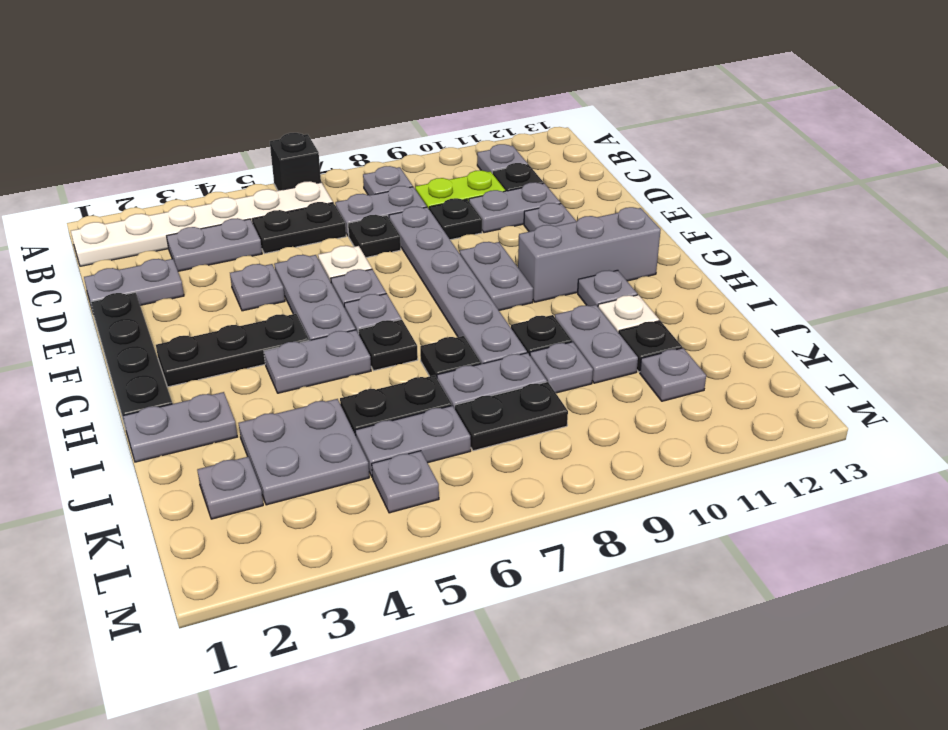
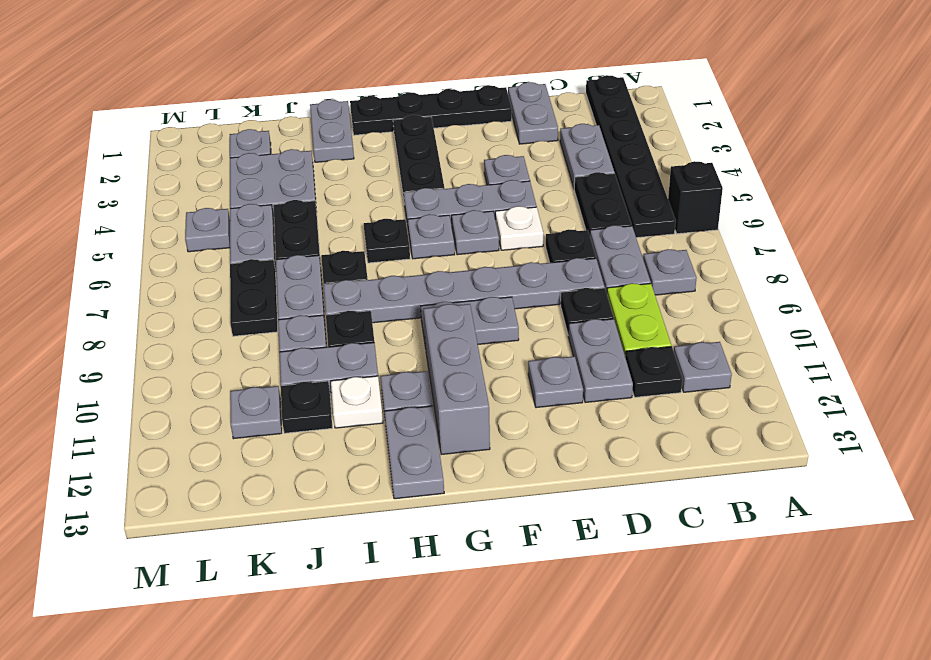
white plate B1:B6 level 1 -> black plate B1:B6 level 1
grey plate H4:H5 level 1 -> grey plate H12:H13 level 1

